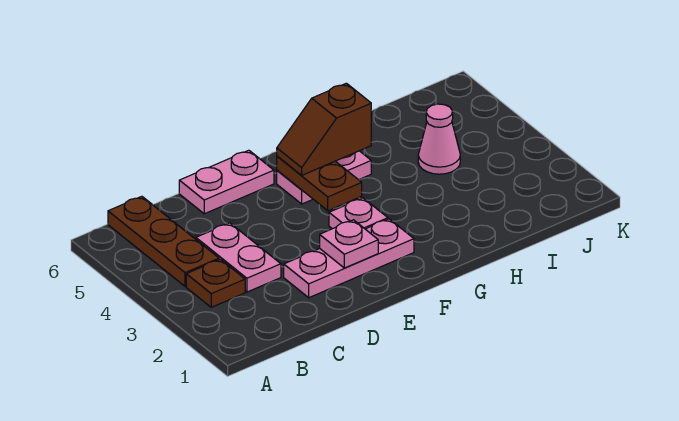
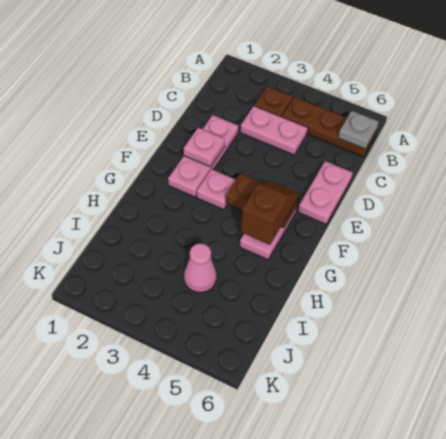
none -> grey plate B6 level 2

